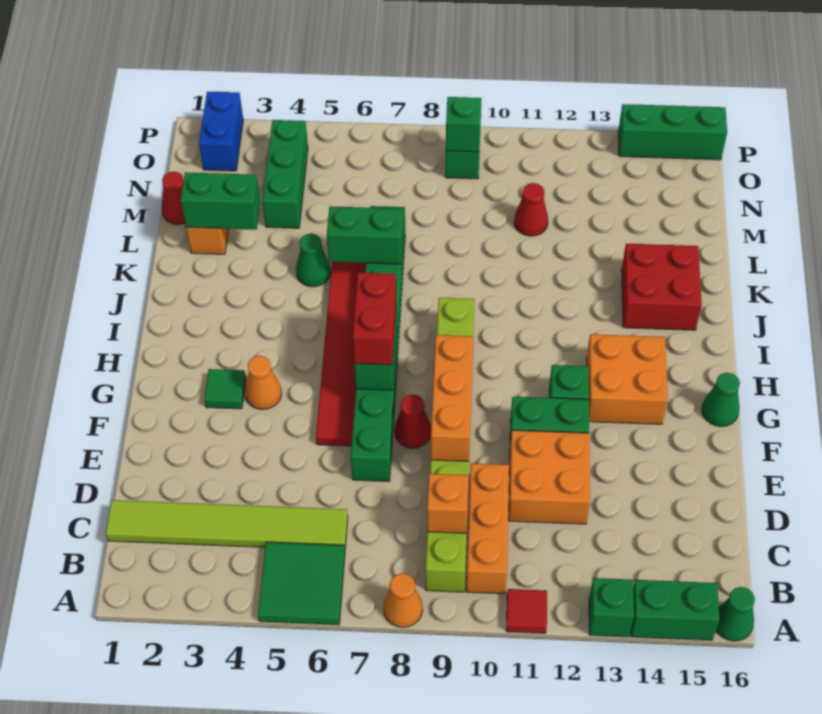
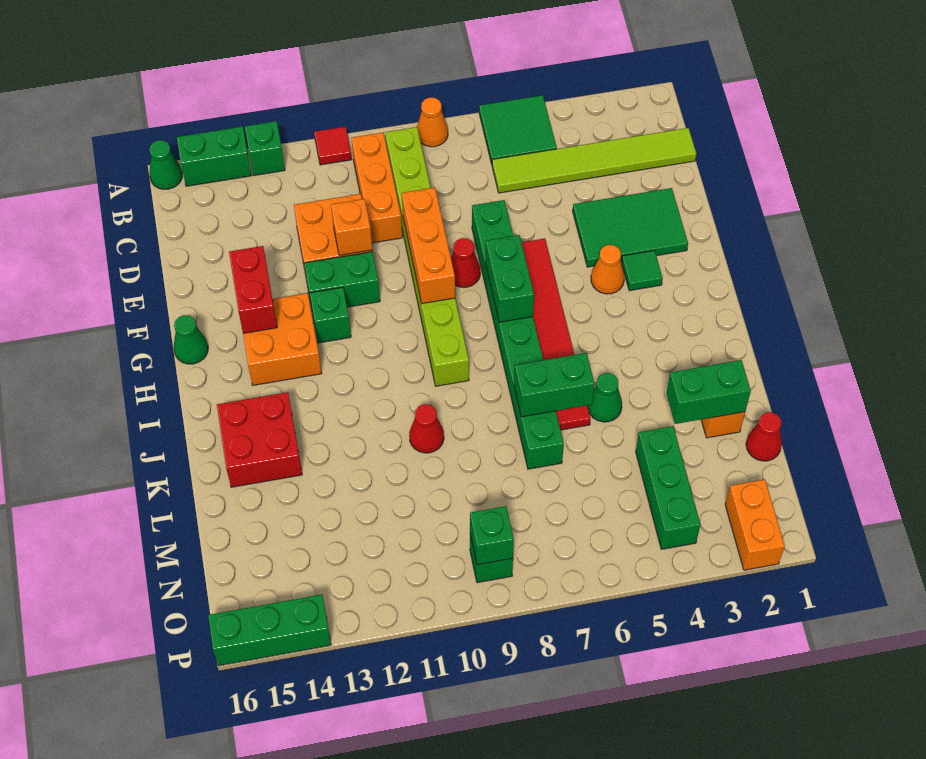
orange brick C9 level 2 -> orange brick E11 level 2
none -> green tile E2:F4 level 1
red brick G7:H7 level 3 -> red brick F14:G14 level 2
red cone M11 level 1 -> red cone K10 level 1
blue brick O2:P2 level 1 -> orange brick O2:P2 level 1

